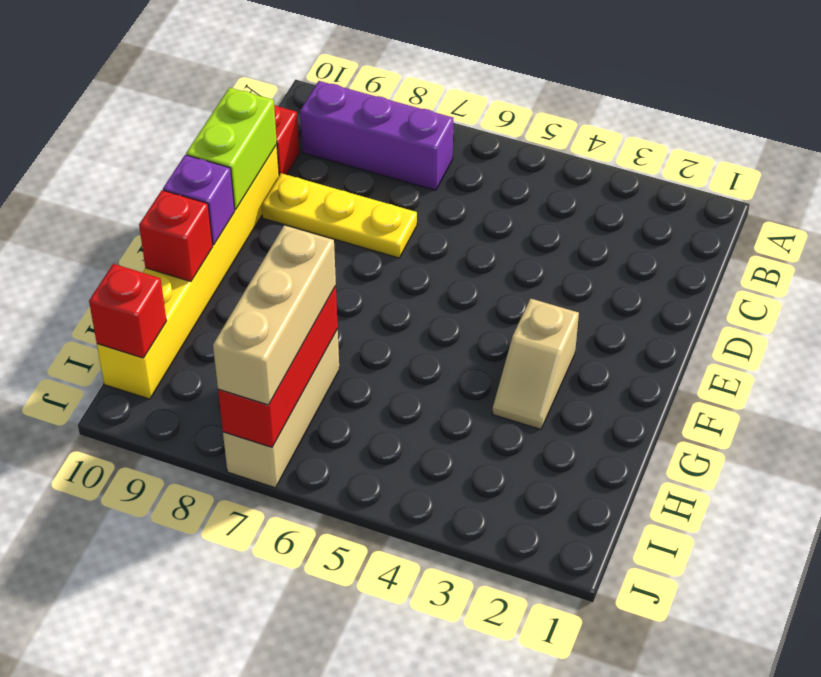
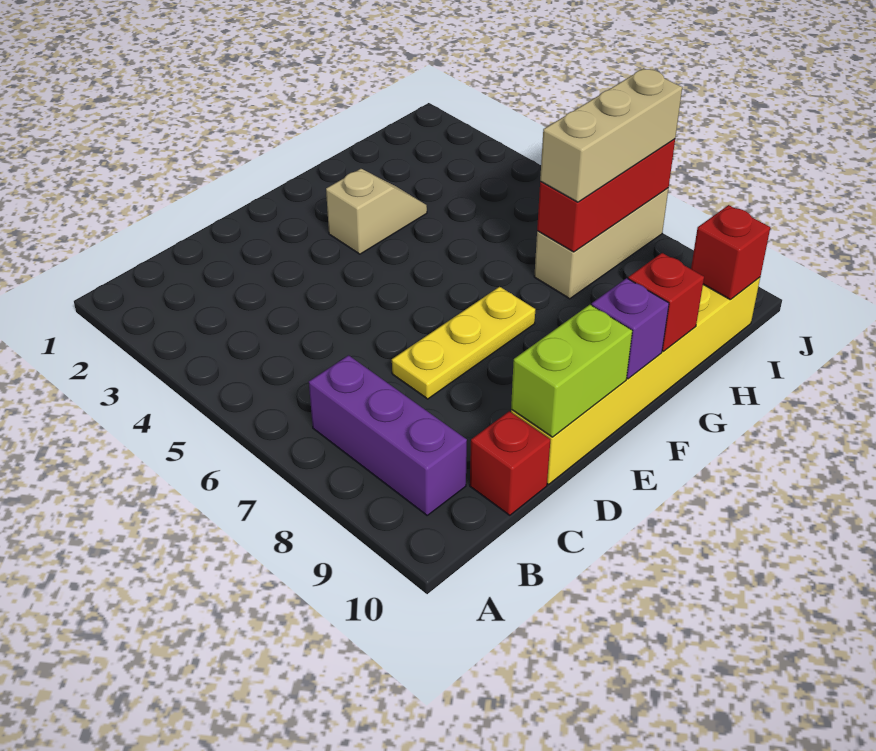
yellow plate D7:D9 level 1 -> yellow plate D7:F7 level 1

